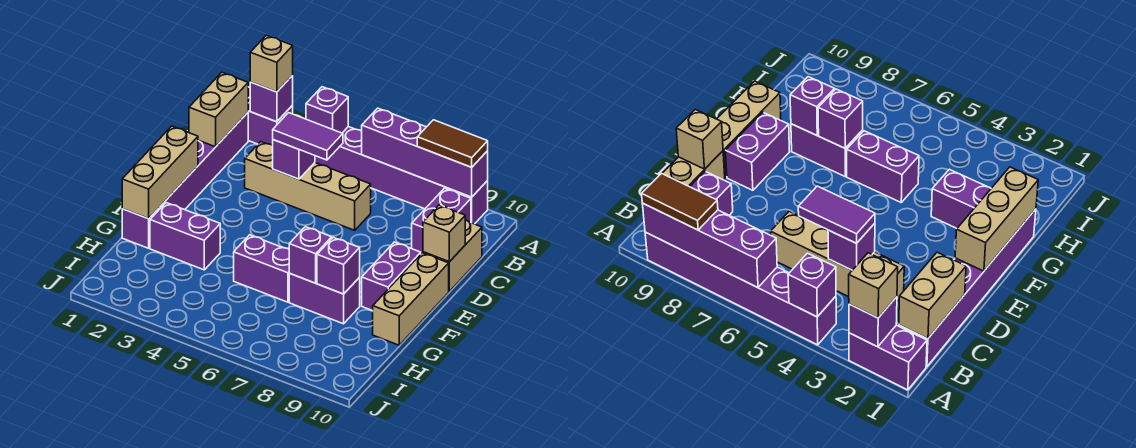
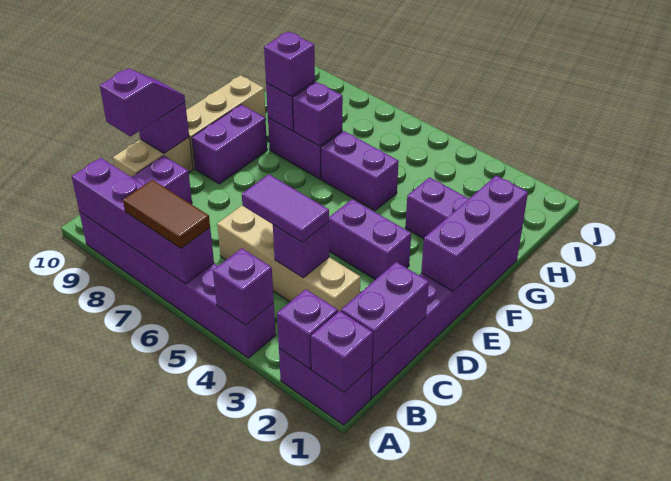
none -> purple brick A1 level 2
tan brick A2 level 3 -> none
brown tile A8:A9 level 3 -> brown tile A6:A7 level 3
tan brick B1:C1 level 2 -> purple brick B1:C1 level 2
none -> purple slope C10:D10 level 3 top C
tan brick D10 level 2 -> purple brick D10 level 2
tan brick E1:G1 level 2 -> purple brick E1:G1 level 2
none -> purple brick E3:E4 level 1
none -> purple brick G8 level 3

